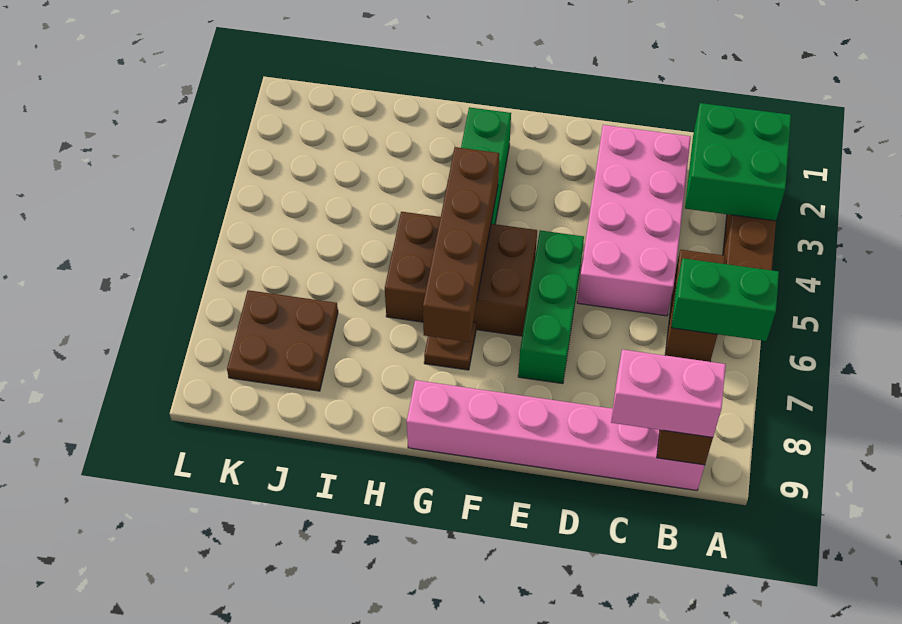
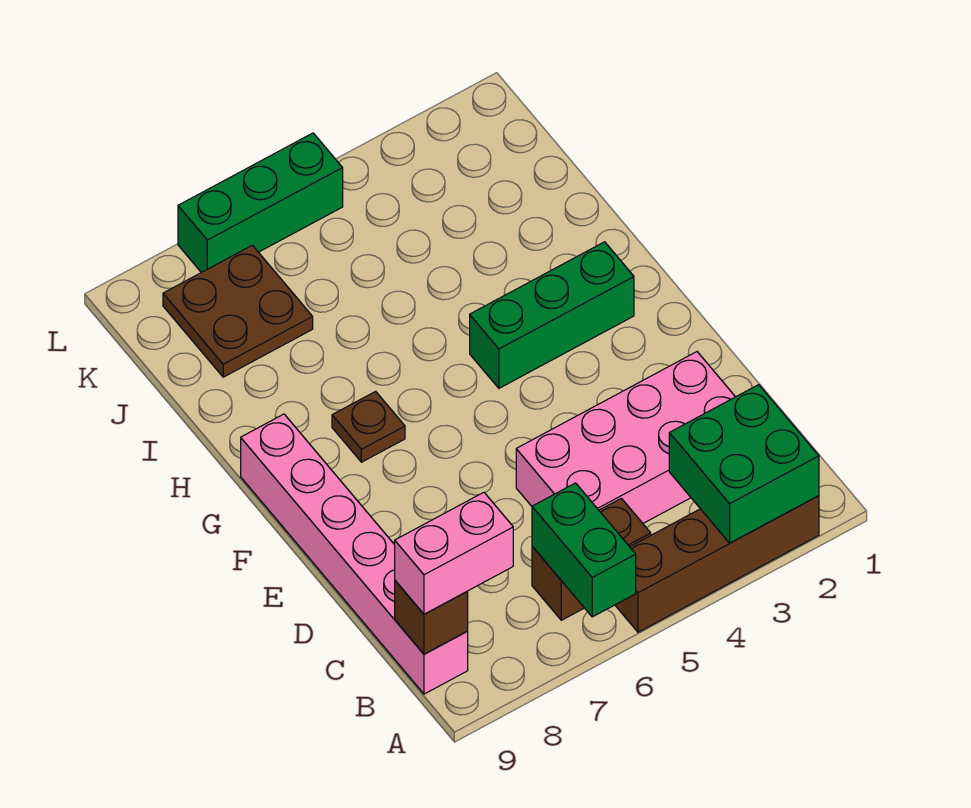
pink brick B9:C9 level 3 -> pink brick B8:B9 level 3
green brick E5:E7 level 1 -> green brick L5:L7 level 1
brown brick F5:H6 level 1 -> none
brown brick G4:G7 level 2 -> none

